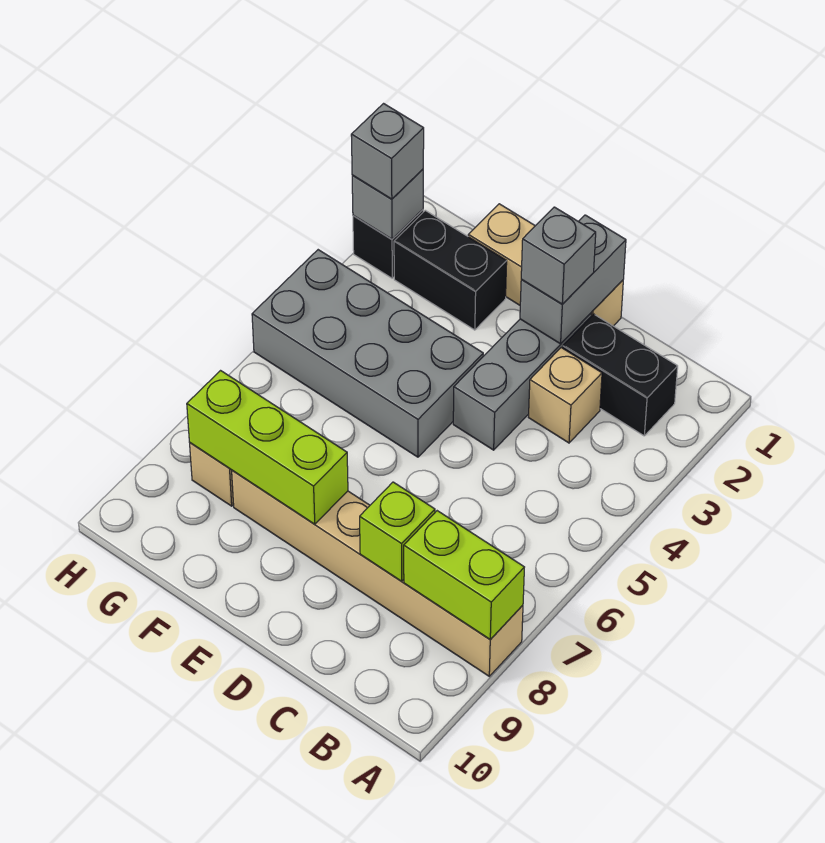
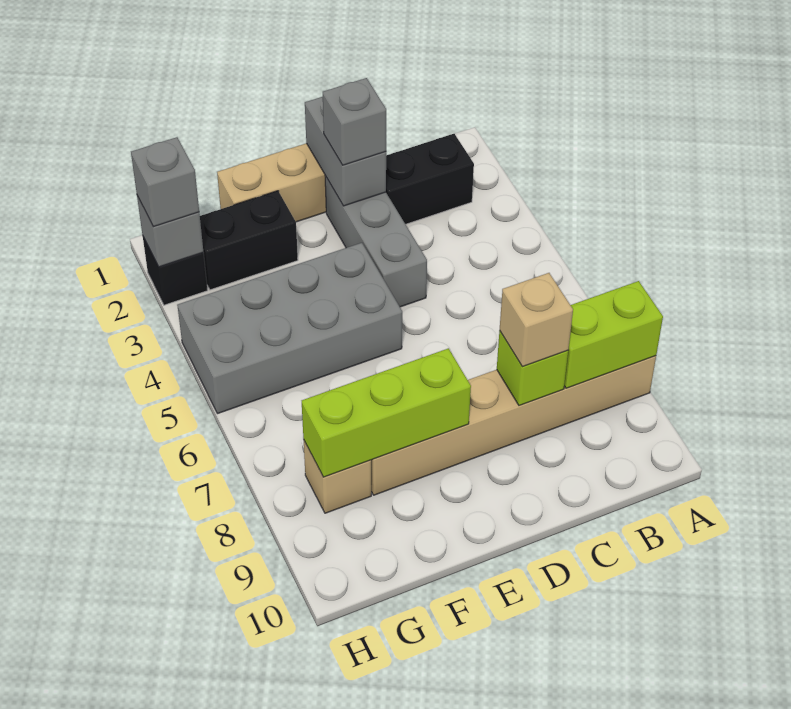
tan brick C3 level 1 -> tan brick C8 level 3

